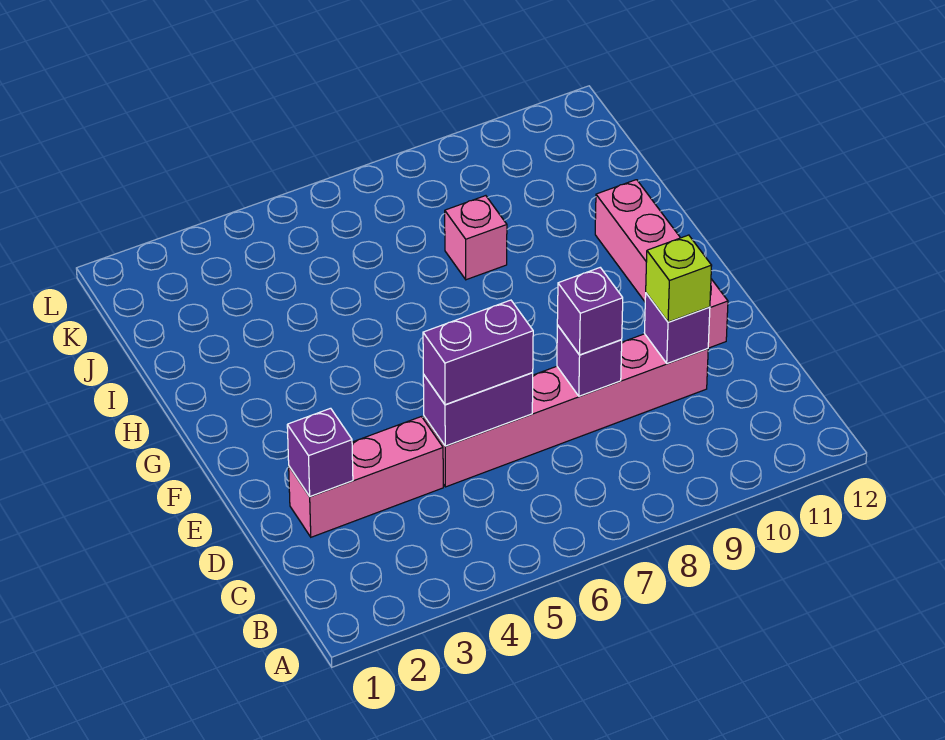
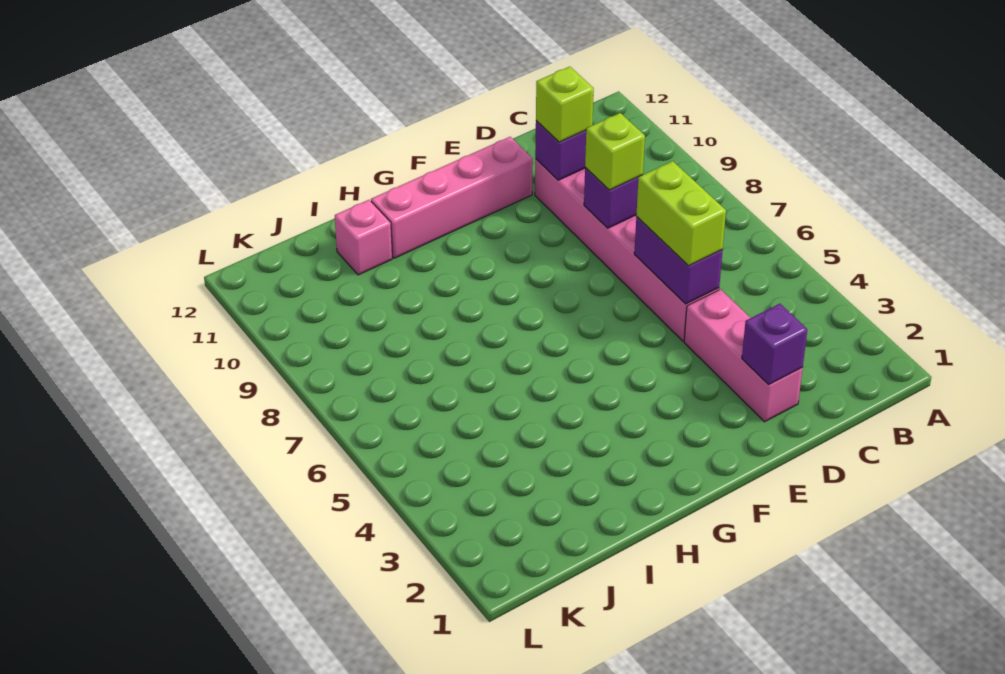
purple brick D5:D6 level 3 -> lime brick D5:D6 level 3
purple brick D8 level 3 -> lime brick D8 level 3
pink brick I8 level 1 -> pink brick I11 level 1

